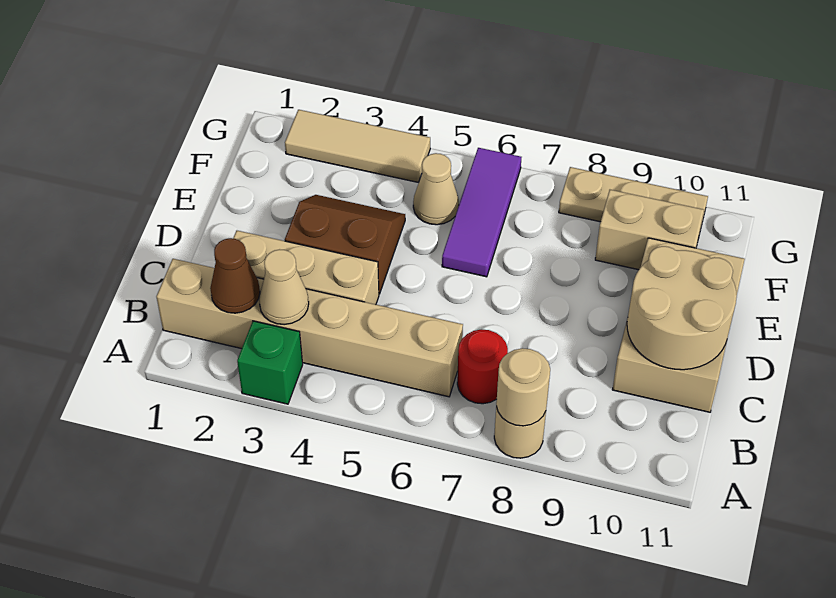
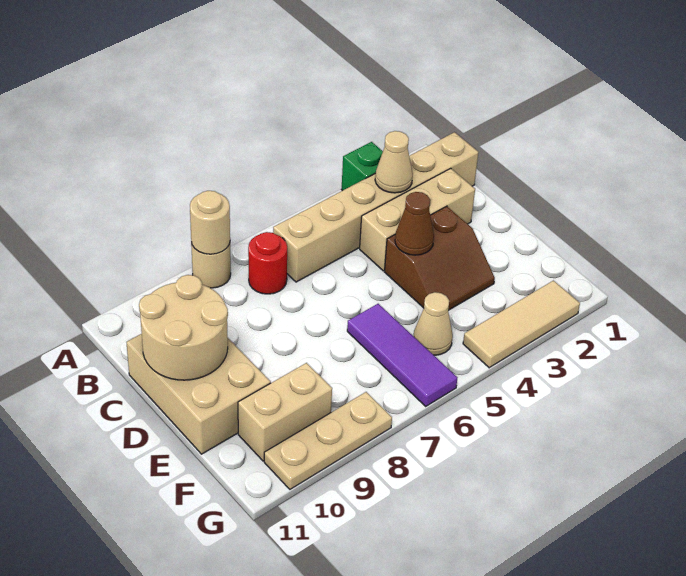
brown cone B2 level 2 -> brown cone D4 level 2

